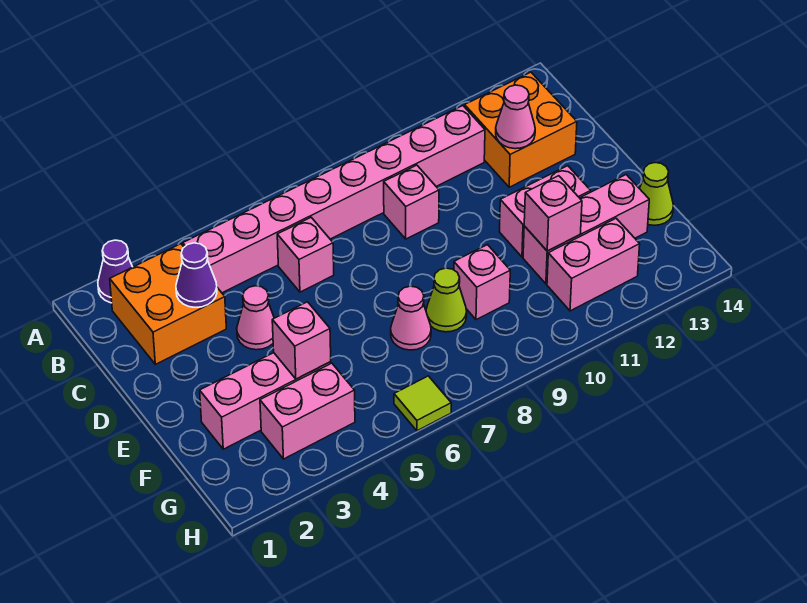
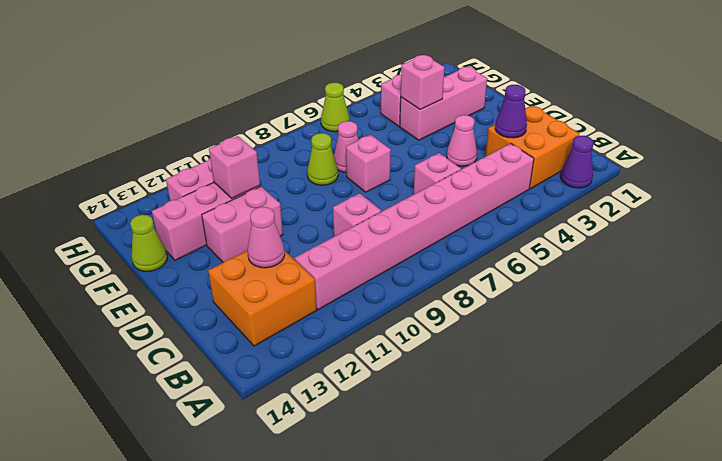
pink brick F9 level 1 -> pink brick E7 level 1
lime tile H6 level 1 -> lime cone H6 level 1

